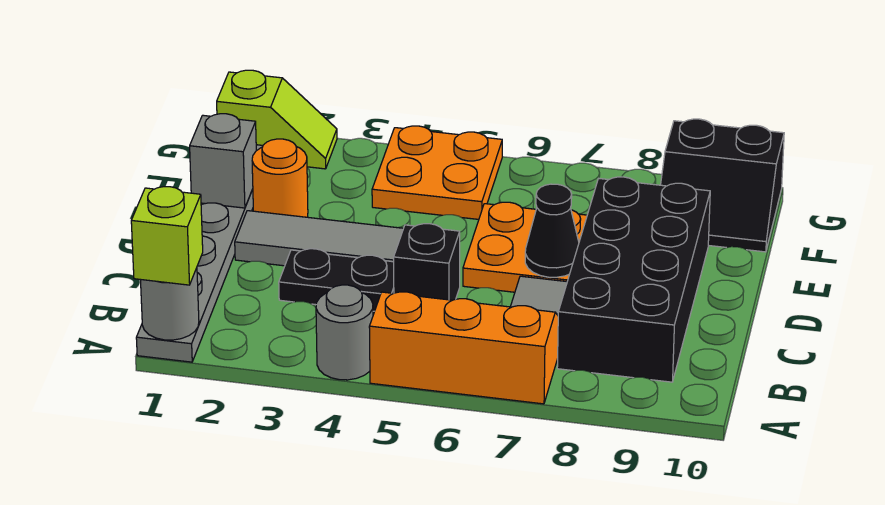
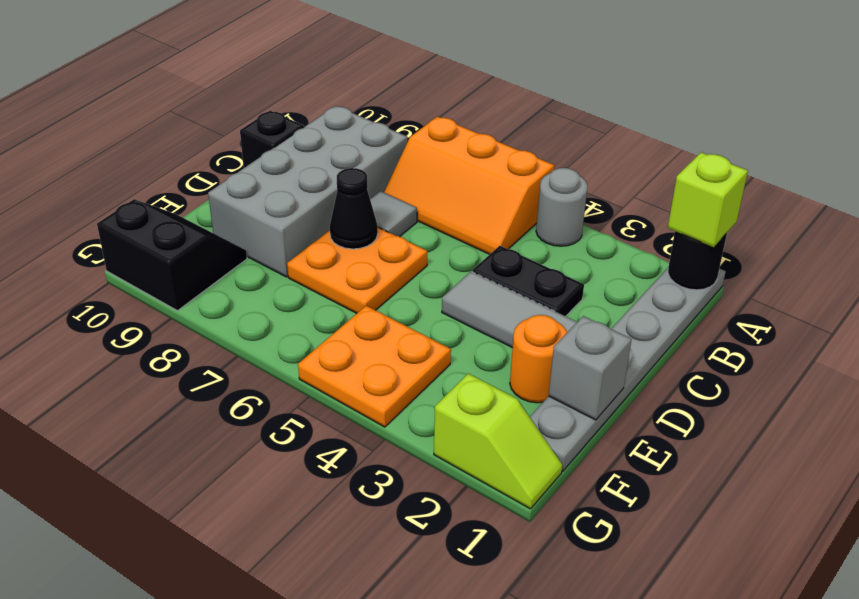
grey round brick A1 level 2 -> black round brick A1 level 2
black brick B8:E9 level 1 -> grey brick B8:E9 level 1
black brick C5 level 1 -> black brick C10 level 1
lime slope G1:G2 level 1 top 1 -> lime slope G1:G2 level 1 top 2

